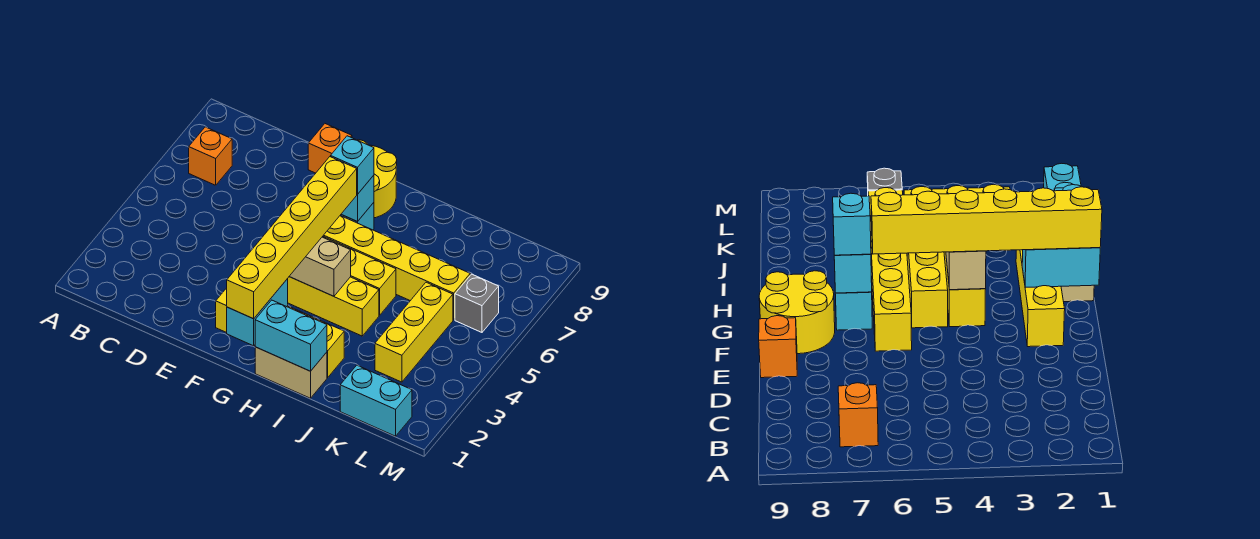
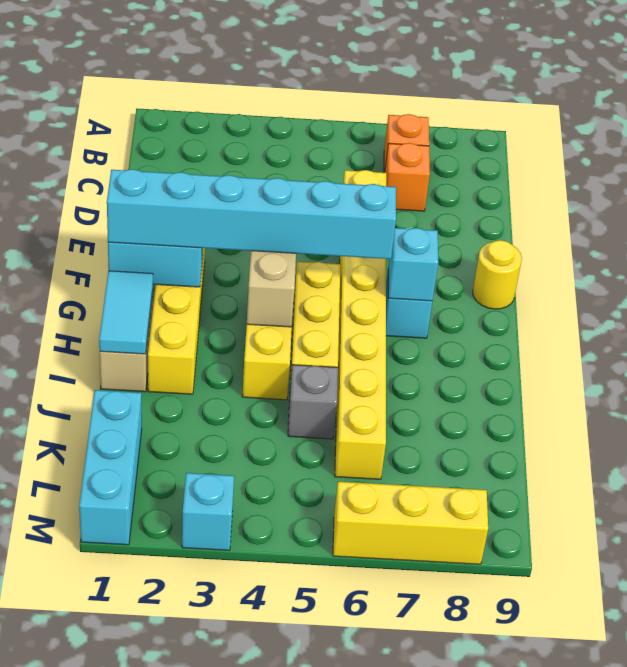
orange brick E9 level 1 -> orange brick C7 level 1
yellow brick F6:K6 level 1 -> yellow brick D6:K6 level 1
yellow round brick F8:G9 level 1 -> yellow round brick F9 level 1
yellow brick G1:G6 level 3 -> cyan brick G1:G6 level 3
cyan brick G7 level 3 -> cyan brick M3 level 1
cyan brick H1:I1 level 2 -> cyan tile H1:I1 level 2
cyan brick K1:L1 level 1 -> cyan brick K1:M1 level 1
yellow brick K3:K5 level 1 -> yellow brick M6:M8 level 1
grey brick L6 level 1 -> grey brick J5 level 1

